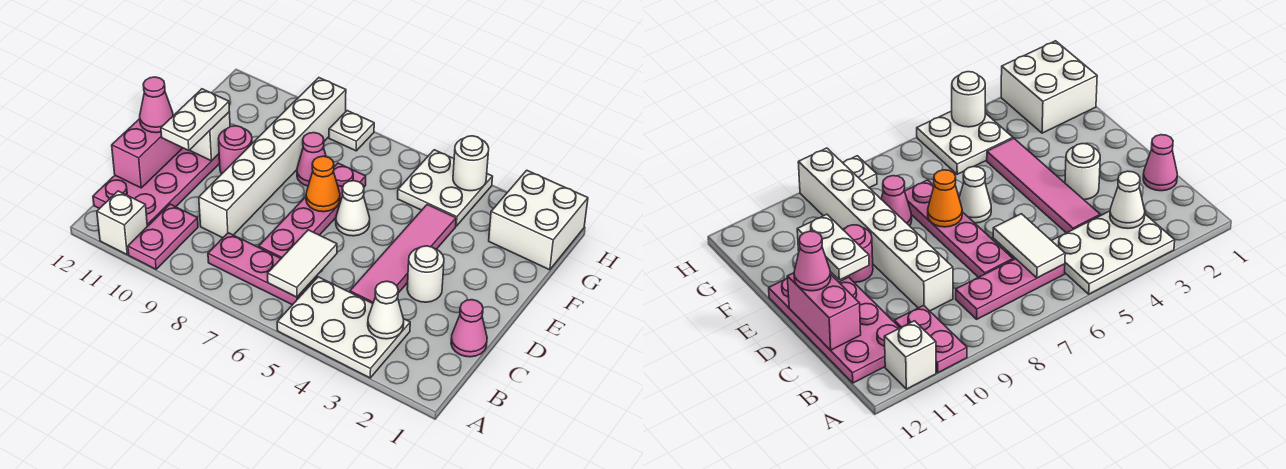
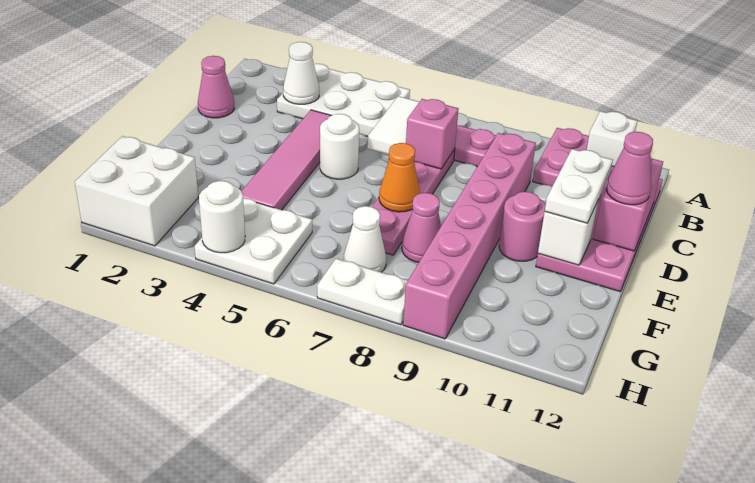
none -> pink brick C7 level 2
white brick C9:H9 level 1 -> pink brick C9:H9 level 1
white round brick D3 level 1 -> white round brick D5 level 1
white cone E6 level 1 -> white cone G7 level 1
white plate H8 level 1 -> white plate H7:H8 level 1

